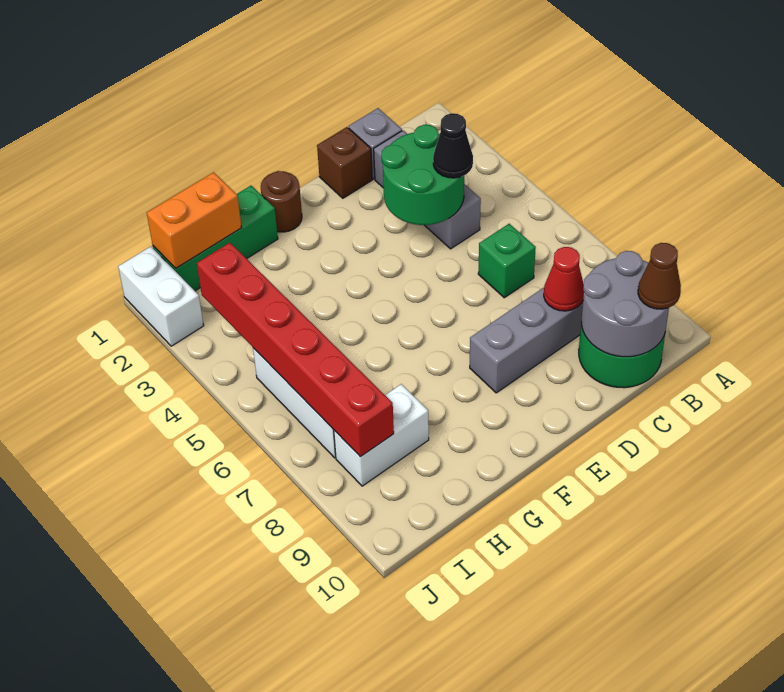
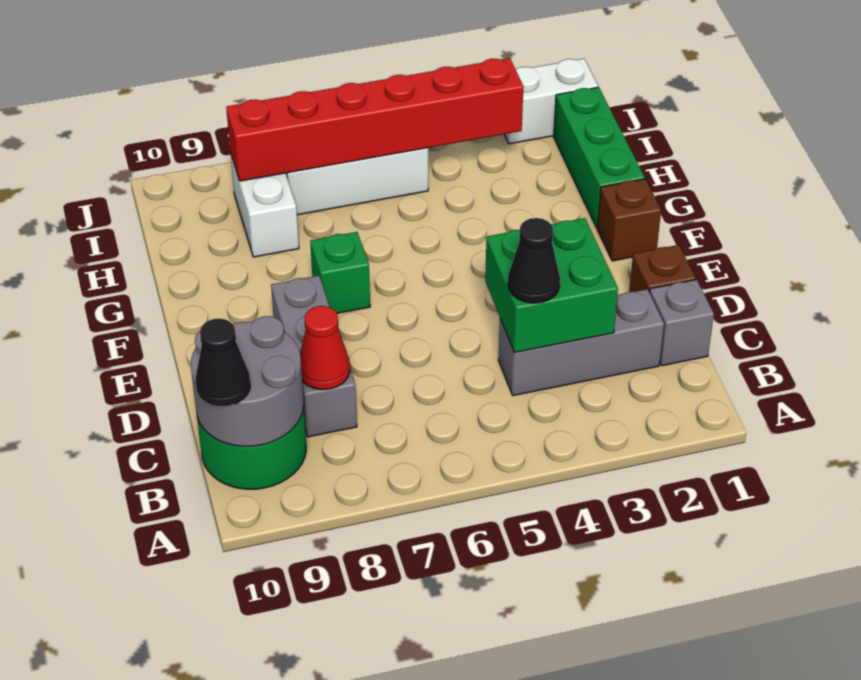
brown cone B10 level 3 -> black cone B10 level 3
green round brick C3:D4 level 2 -> green brick C3:D4 level 2
green brick C6 level 1 -> green brick F7 level 1
brown round brick F1 level 1 -> brown brick F1 level 1
orange brick H1:I1 level 2 -> none

